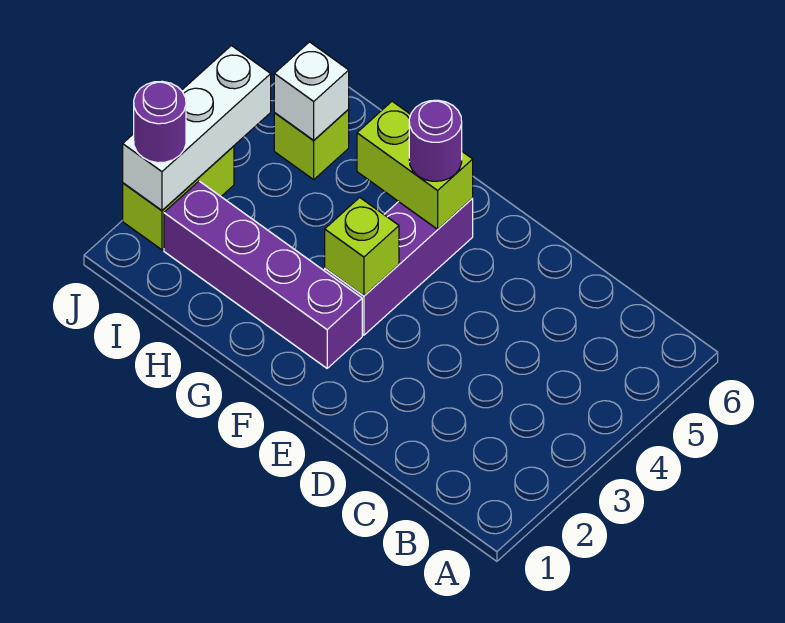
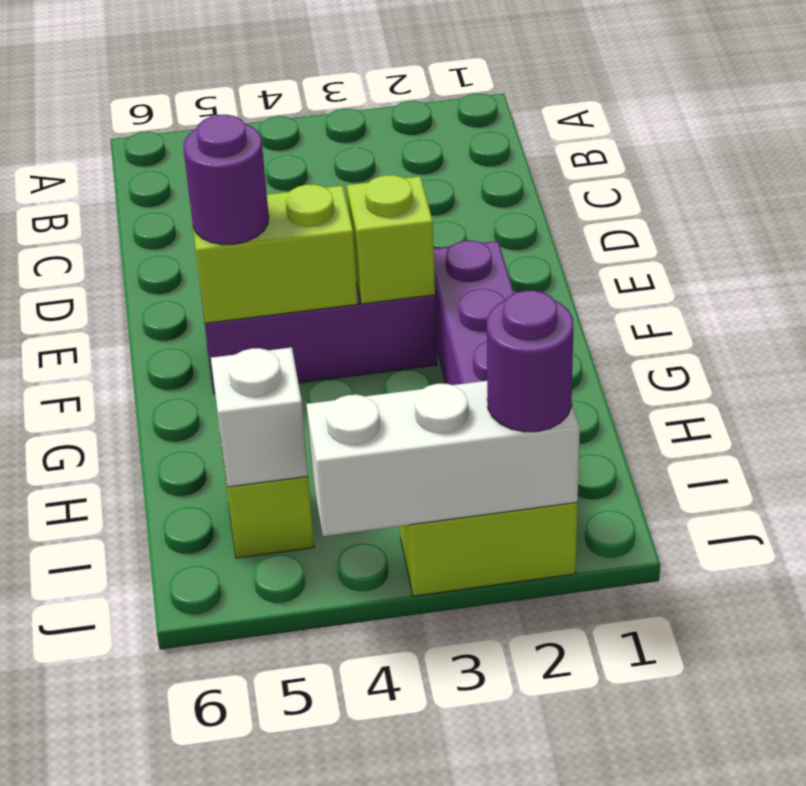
lime brick F5:G5 level 2 -> lime brick F4:F5 level 2

